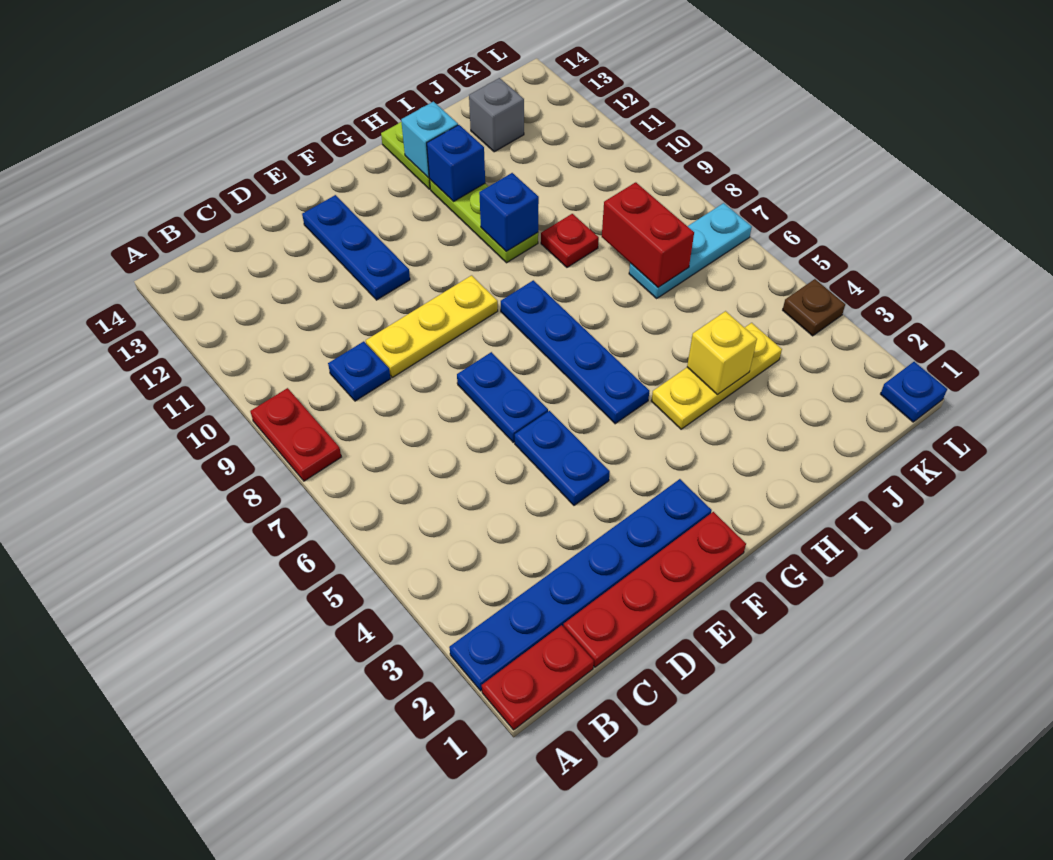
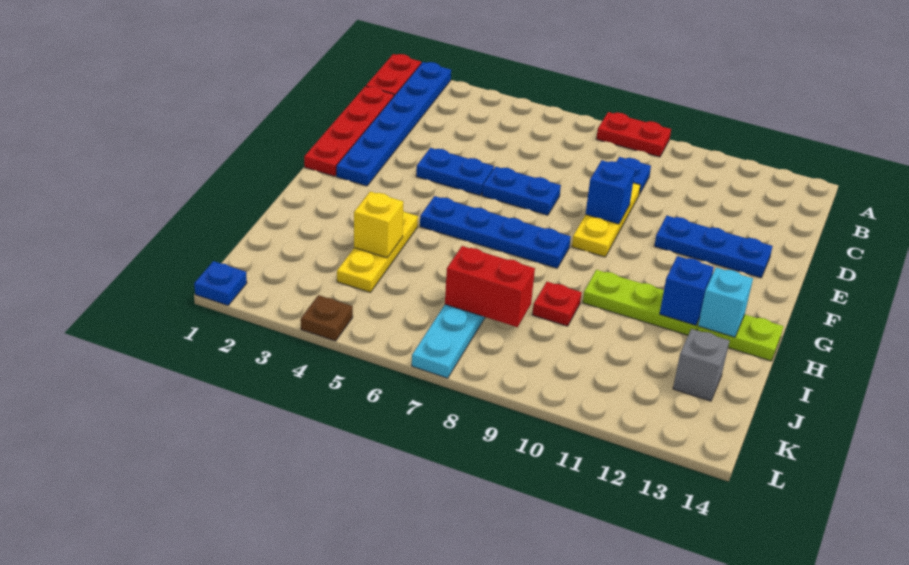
blue brick H10 level 2 -> blue brick E9 level 2

